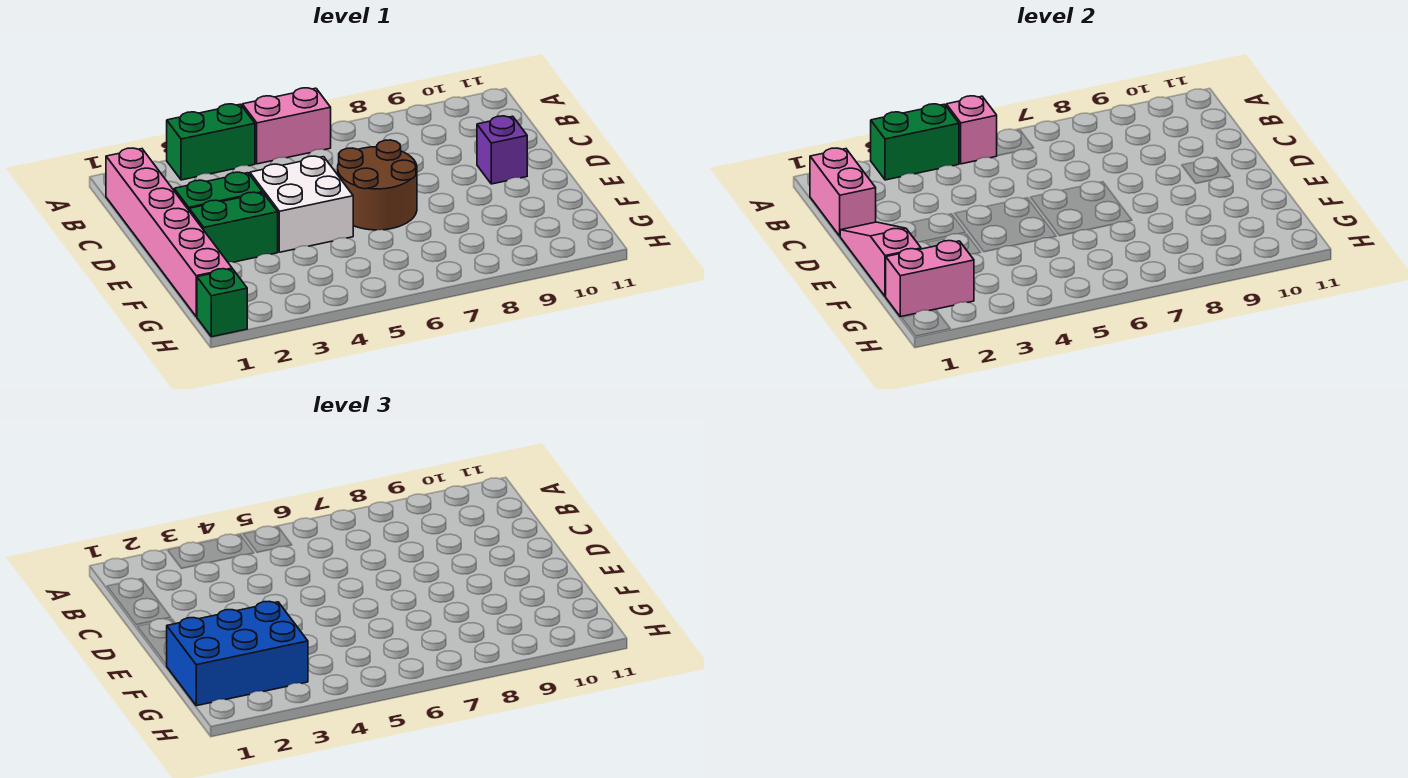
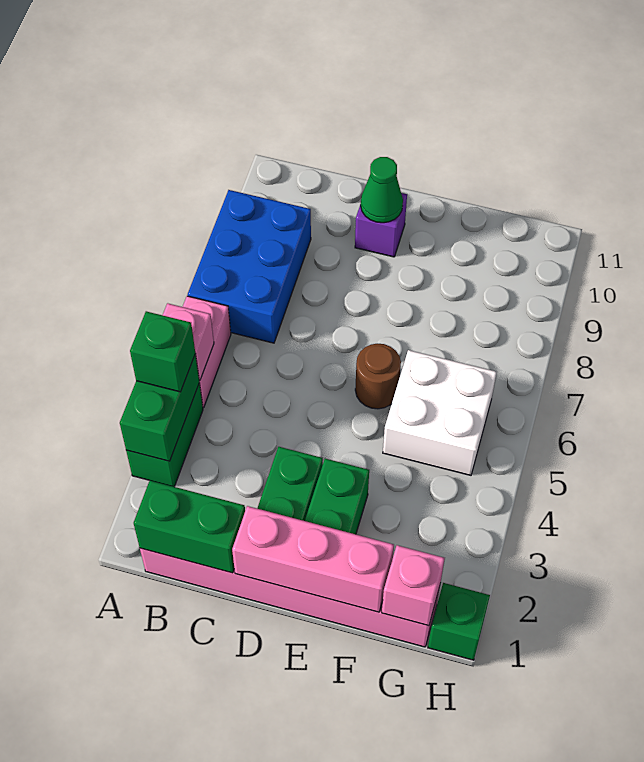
none -> green brick A4 level 3
pink brick B1:C1 level 2 -> green brick B1:C1 level 2
pink slope D1:F1 level 2 top F -> pink brick D1:F1 level 2
white brick D4:E5 level 1 -> white brick F5:G6 level 1
brown round brick D6:E7 level 1 -> brown round brick E6 level 1
none -> green cone D10 level 2
blue brick F1:G3 level 3 -> blue brick A7:B9 level 1
pink brick G1:G2 level 2 -> pink brick G1 level 2

